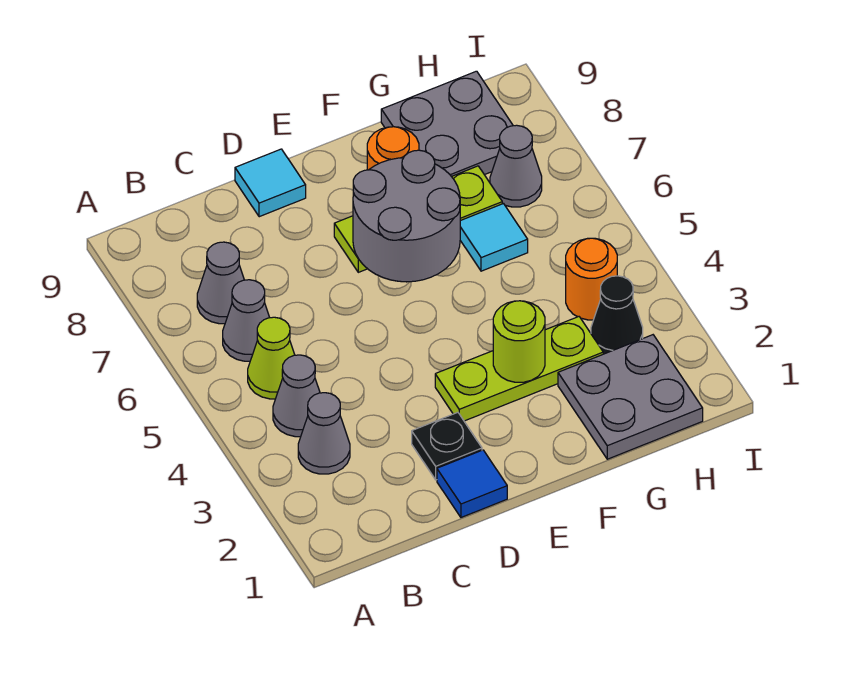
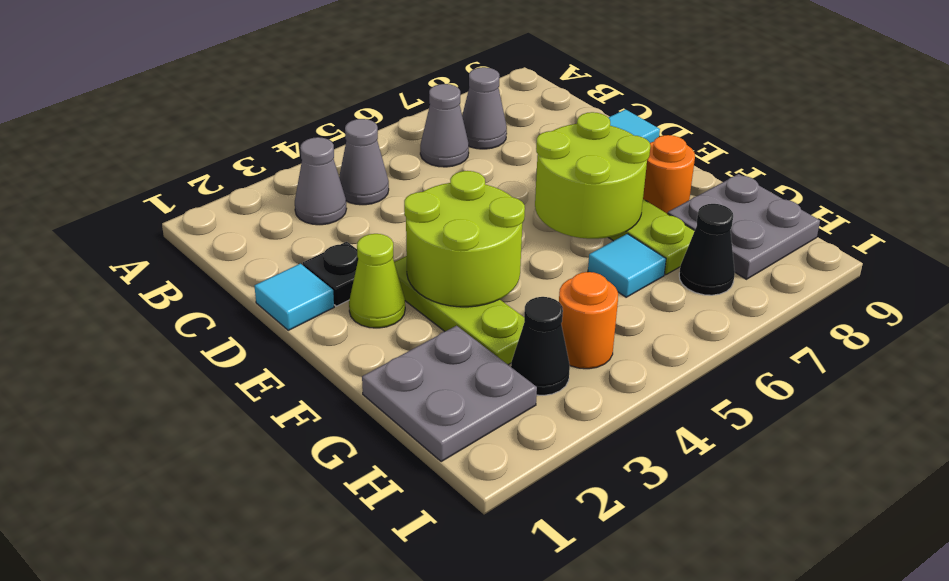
lime cone B5 level 1 -> lime cone E2 level 1
blue tile D1 level 1 -> cyan tile D1 level 1
grey round brick E6:F7 level 2 -> lime round brick E6:F7 level 2
lime round brick F3 level 2 -> lime round brick E3:F4 level 2
grey cone H7 level 1 -> black cone H7 level 1

